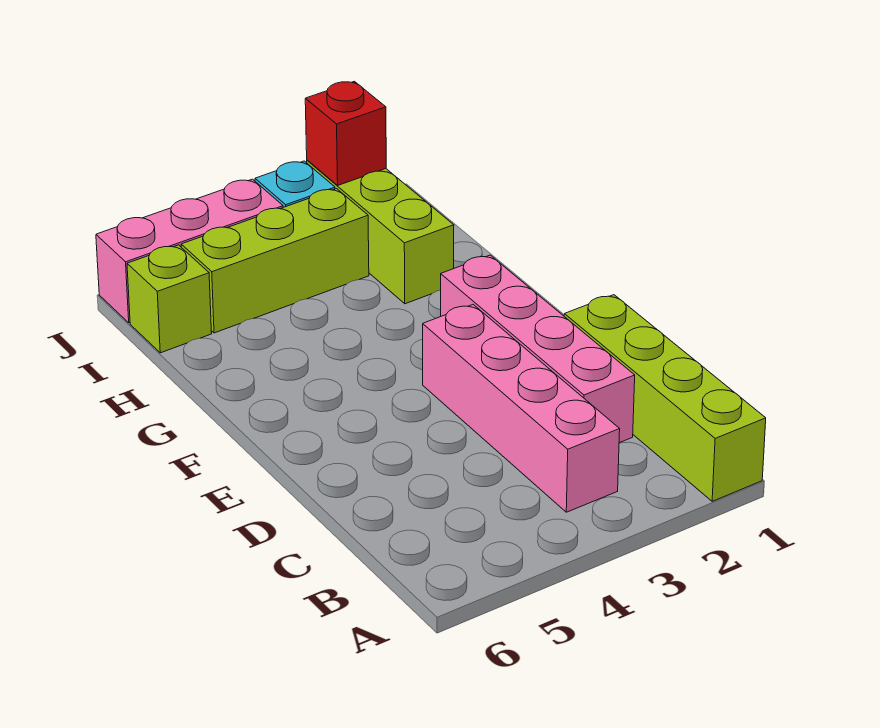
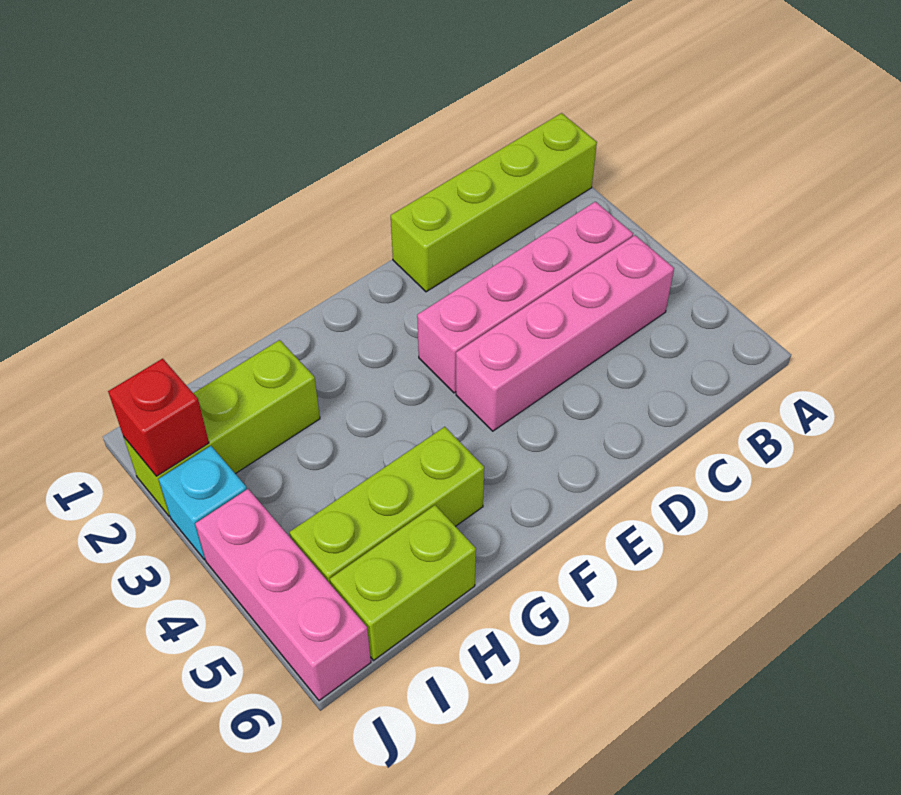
pink brick C2:F2 level 1 -> pink brick B4:E4 level 1
lime brick I3:I5 level 1 -> lime brick G5:I5 level 1
lime brick I6 level 1 -> lime brick H6:I6 level 1

